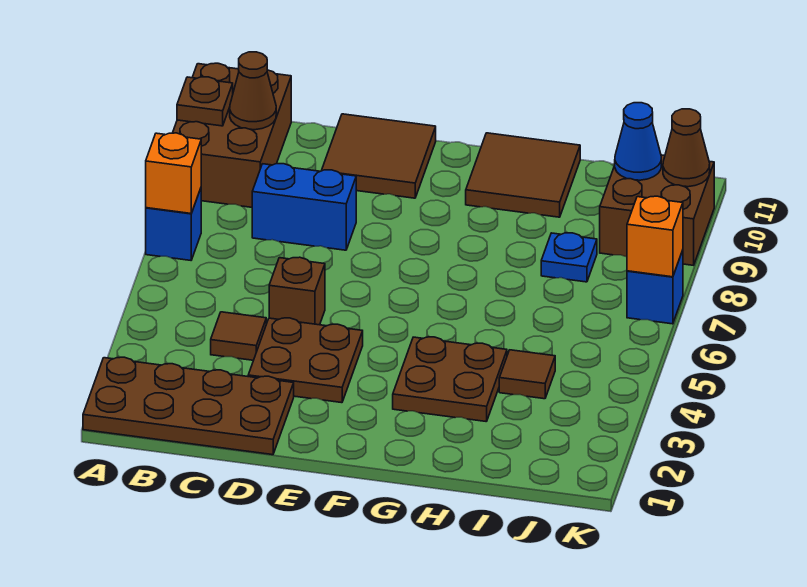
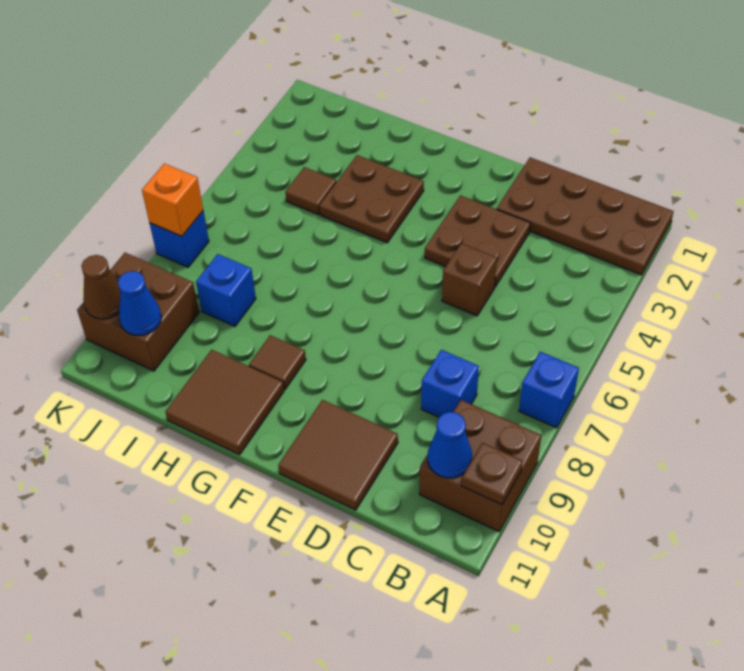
orange brick A7 level 2 -> none
brown brick A9:B11 level 1 -> brown brick A9:B10 level 1
brown cone B10 level 2 -> blue cone B10 level 2
brown tile C4 level 1 -> brown tile G9 level 1
blue brick C8:D8 level 1 -> blue brick C8 level 1
blue plate I8 level 1 -> blue brick I8 level 1

